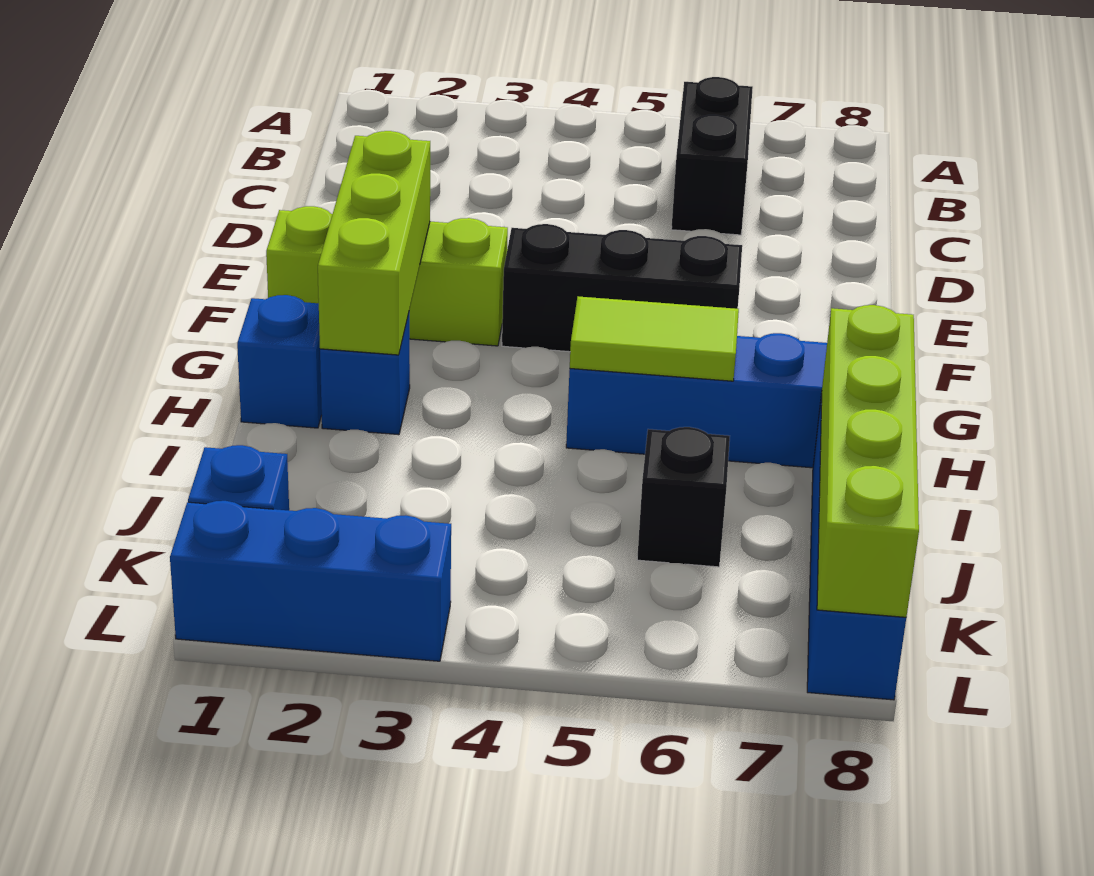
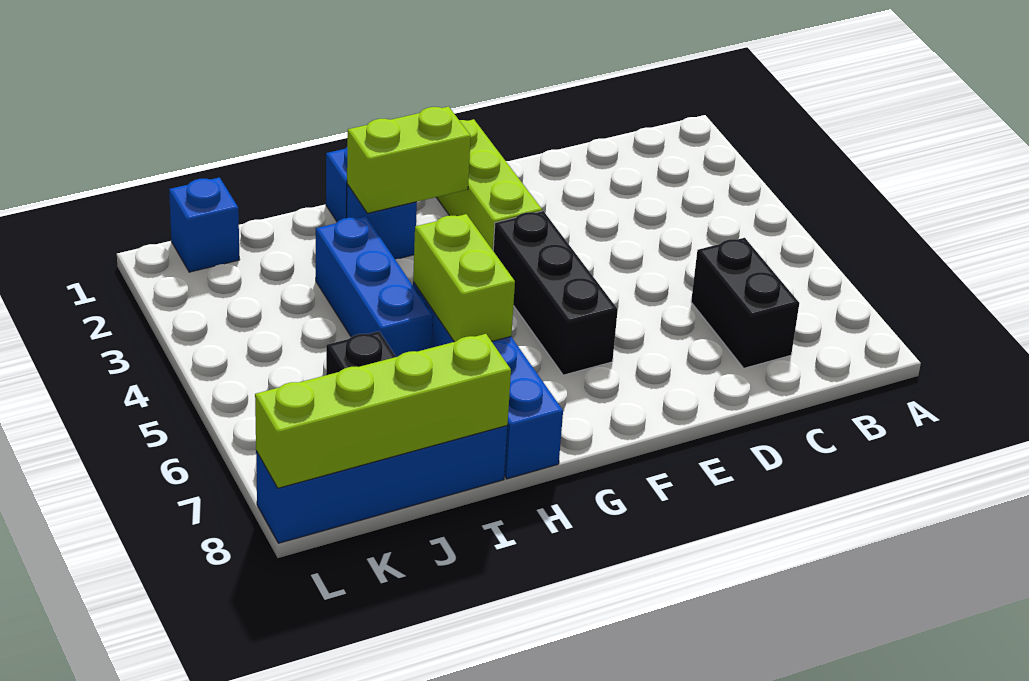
black brick B6:C6 level 1 -> black brick C6:C7 level 1
lime brick F2:H2 level 2 -> lime brick G2:H2 level 2
lime tile H5:H6 level 2 -> lime brick H5:H6 level 2
blue brick L1:L3 level 1 -> blue brick I3:I5 level 1

